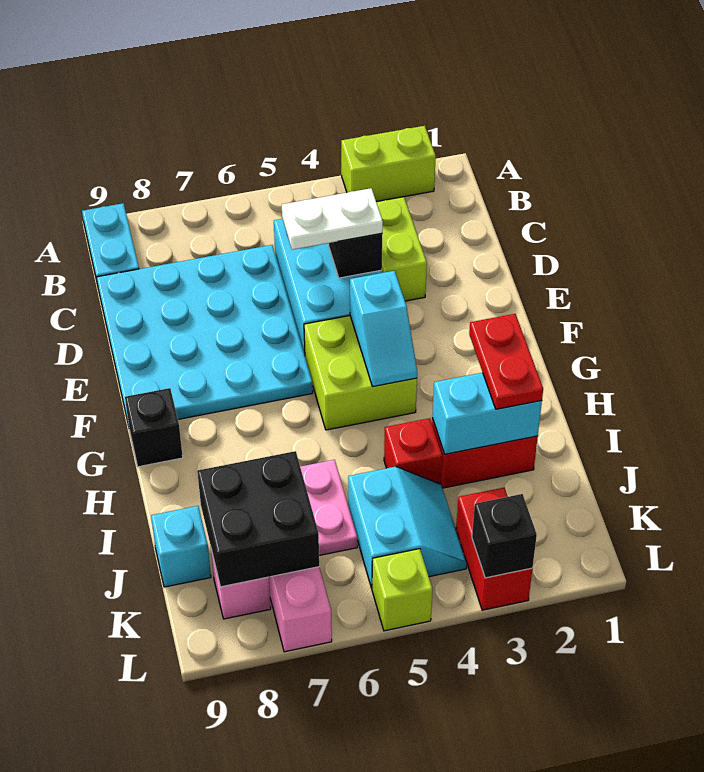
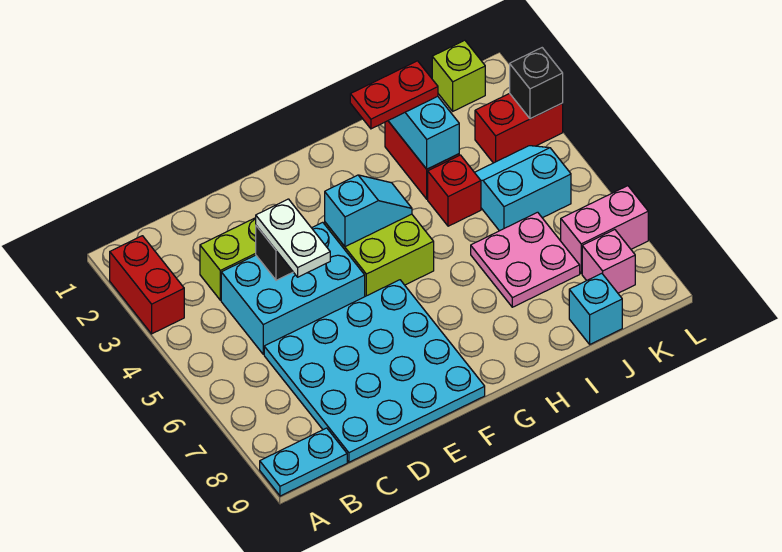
lime brick A2:A3 level 1 -> red brick A2:A3 level 1
black brick G9 level 1 -> none
black brick J7:K8 level 2 -> none
lime brick L5 level 1 -> lime brick K1 level 1

